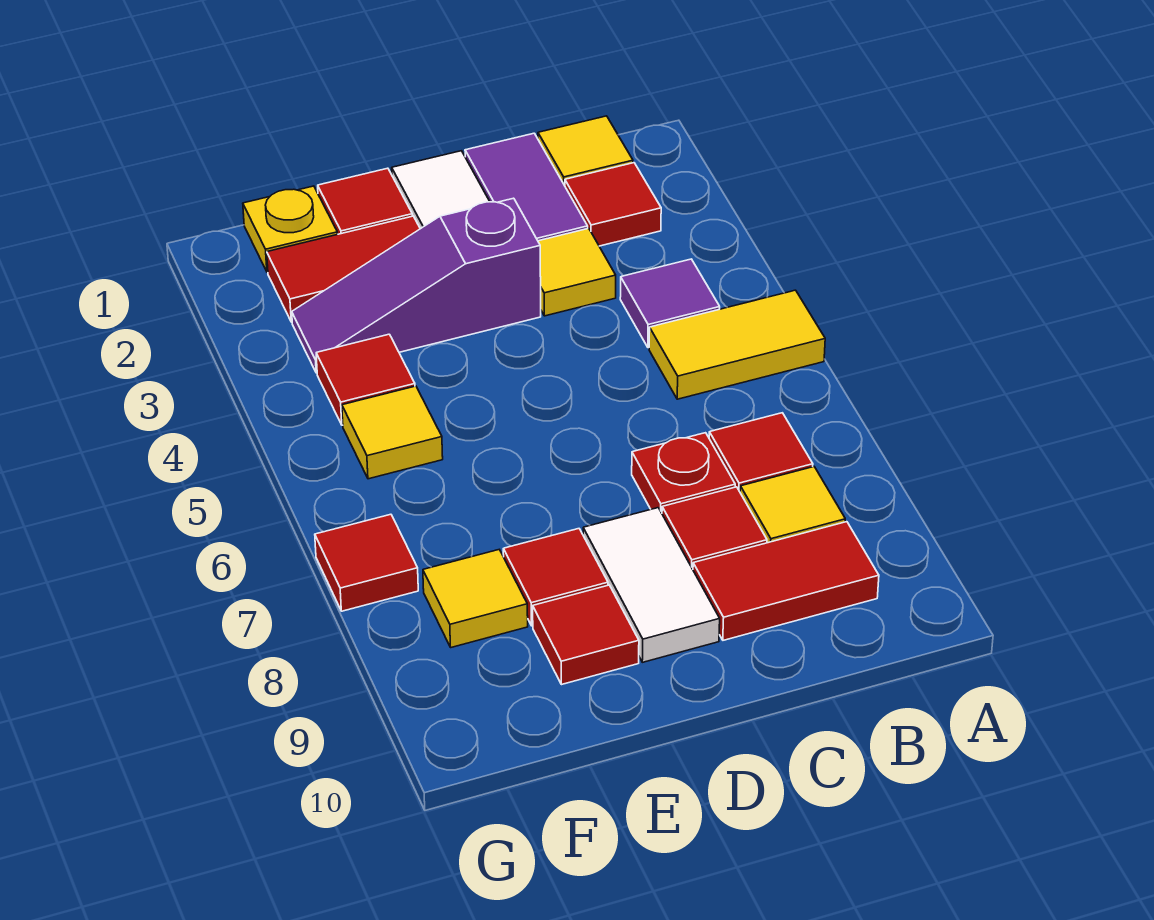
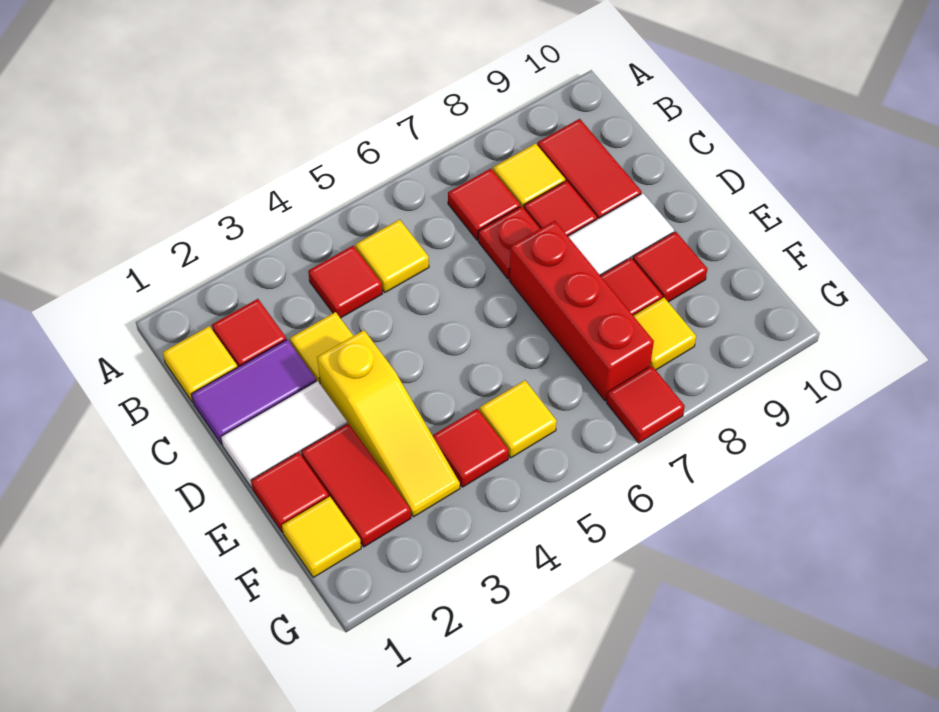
yellow tile A5:B5 level 1 -> yellow tile B5 level 1
purple tile B4 level 1 -> red tile B4 level 1
purple slope D3:F3 level 1 top D -> yellow slope D3:F3 level 1 top D
none -> red brick D7:F7 level 1
yellow plate F1 level 1 -> yellow tile F1 level 1

